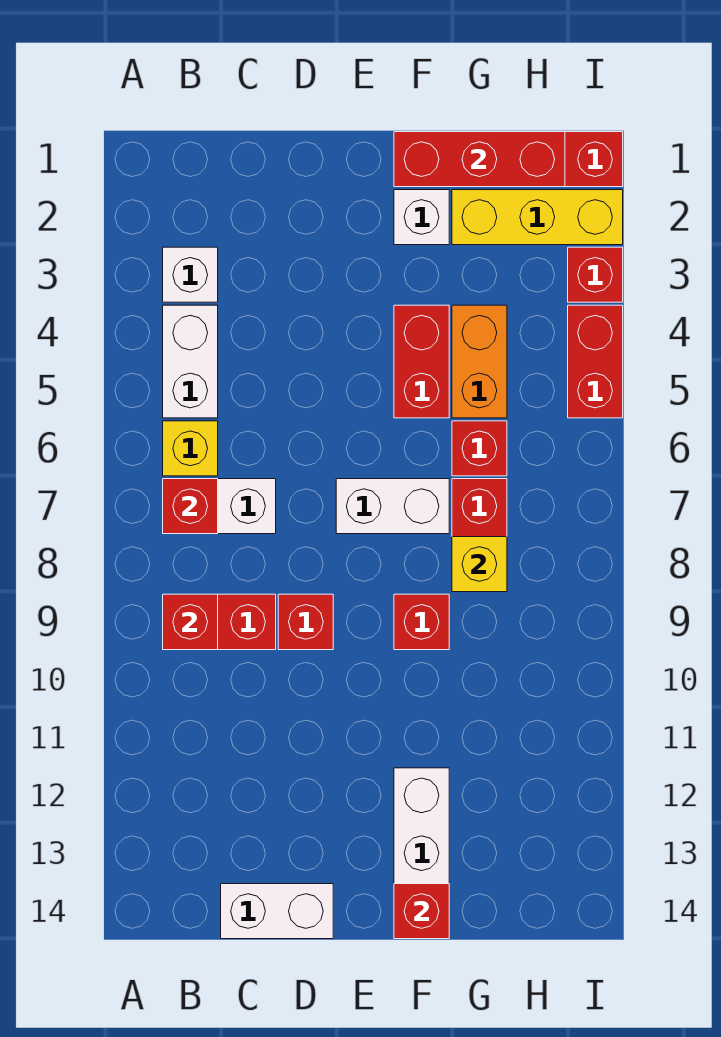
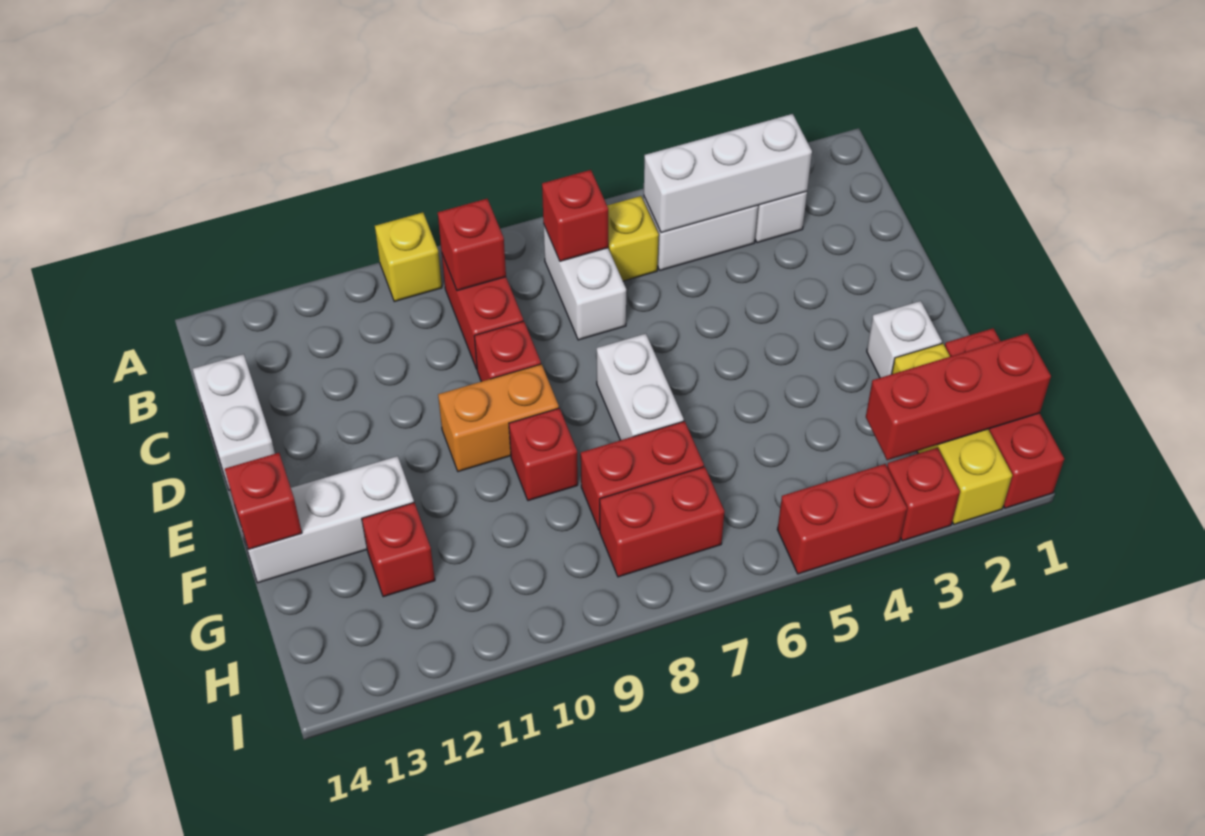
none -> white brick B3:B5 level 2
red brick F1:H1 level 2 -> red brick H1:H3 level 2
red brick F4:F5 level 1 -> red brick H7:H8 level 1
orange brick G4:G5 level 1 -> orange brick E9:E10 level 1
red brick G6 level 1 -> red brick G12 level 1
yellow brick G8 level 2 -> yellow brick A10 level 1

